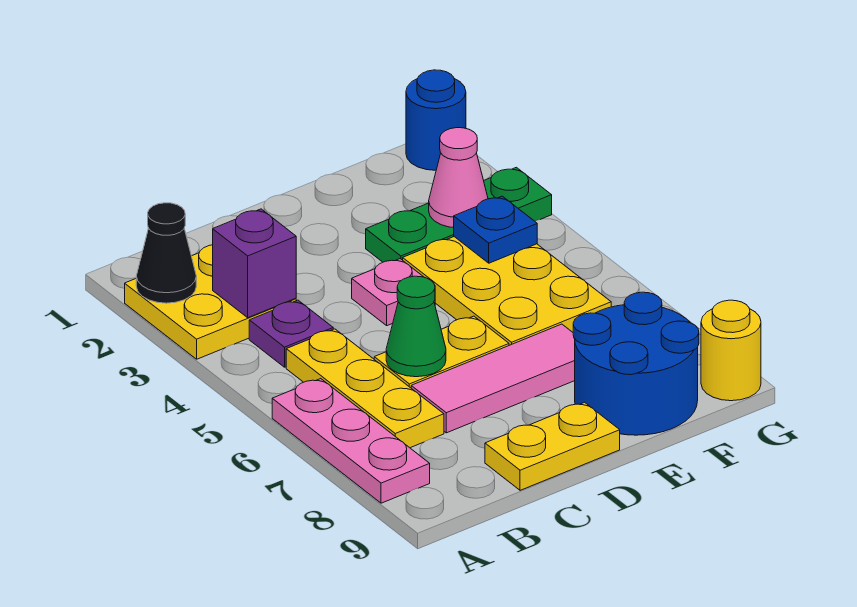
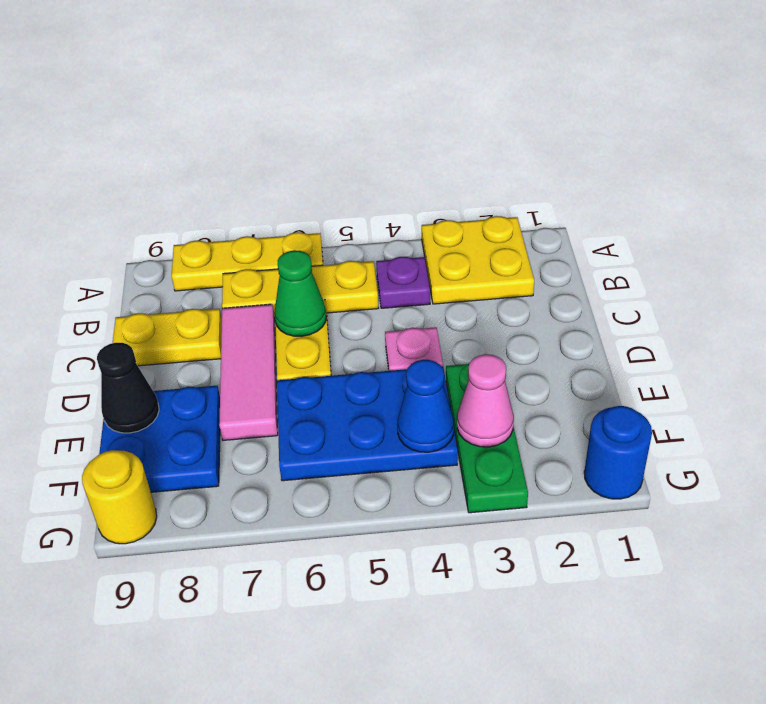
black cone A2 level 2 -> black cone E9 level 2
pink plate A6:A8 level 1 -> yellow plate A6:A8 level 1
purple brick B3 level 2 -> none
yellow plate C9:D9 level 1 -> yellow plate C8:C9 level 1
yellow plate E4:F6 level 1 -> blue plate E4:F6 level 1
blue round brick E8:F9 level 1 -> blue plate E8:F9 level 1
blue plate F4 level 2 -> blue cone F4 level 2

